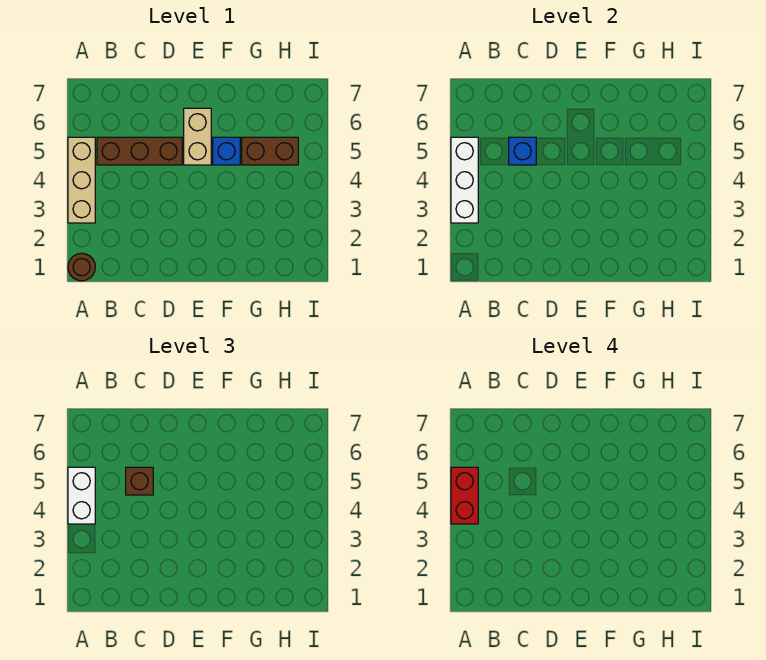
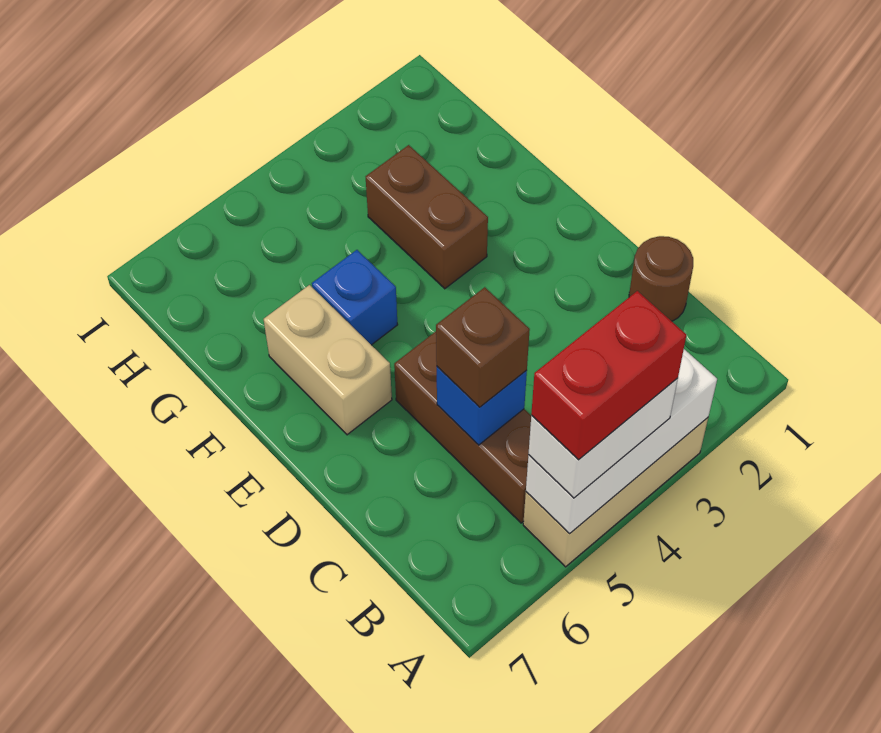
brown round brick A1 level 1 -> brown round brick C1 level 1
tan brick E5:E6 level 1 -> tan brick E6:F6 level 1
brown brick G5:H5 level 1 -> brown brick F3:G3 level 1

